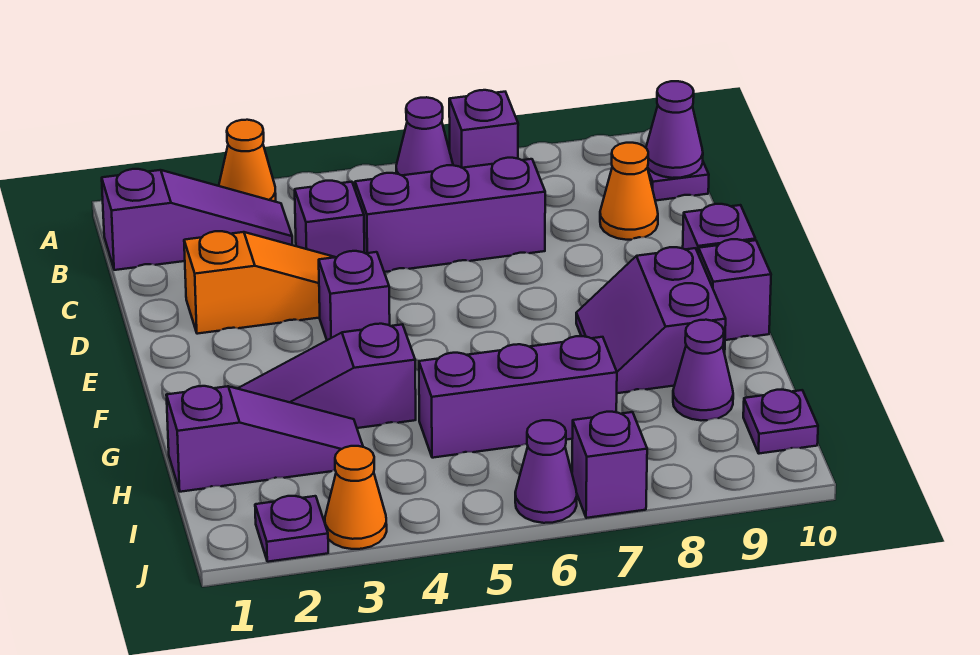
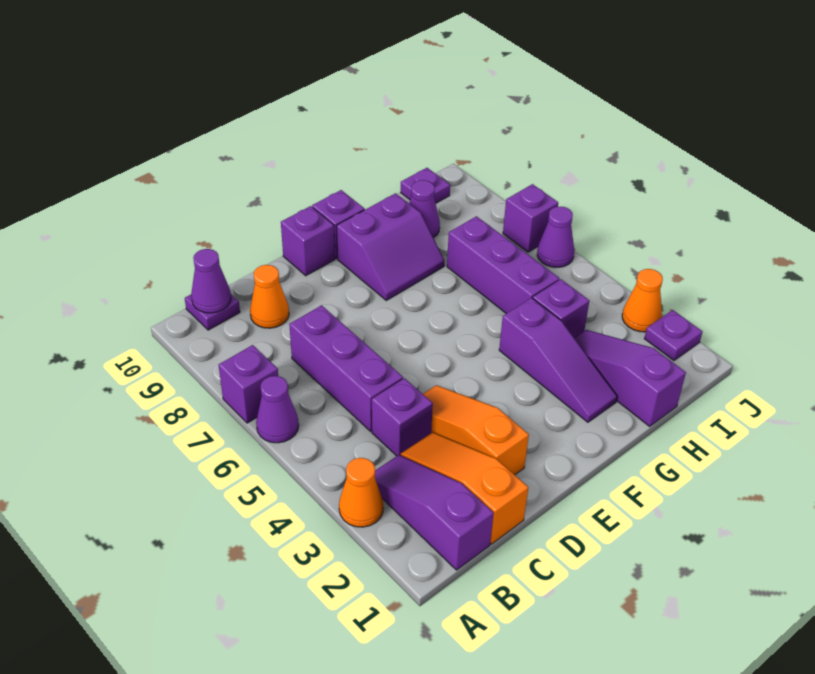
none -> orange slope C1:C3 level 1 top 1
purple brick E4 level 1 -> purple brick H4 level 1

